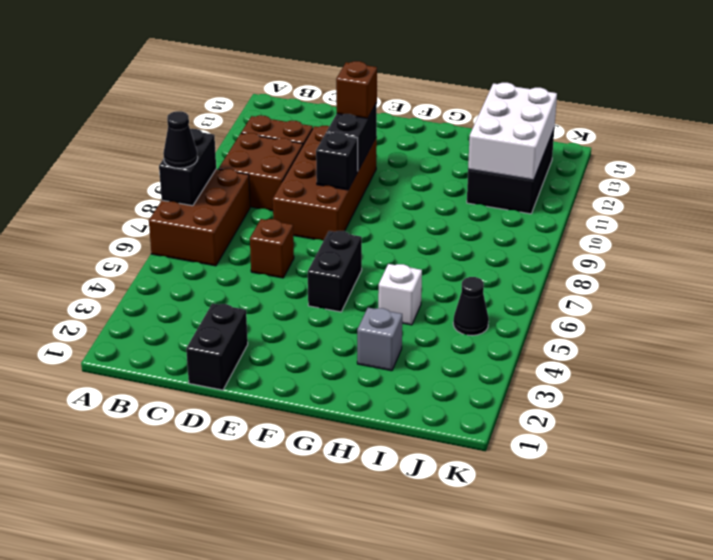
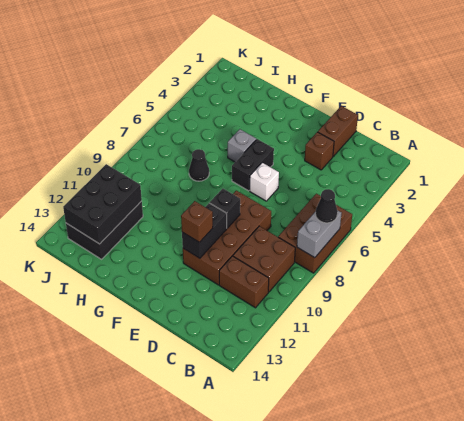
black brick A7:A8 level 2 -> grey brick A7:A8 level 2
black brick D1:D2 level 1 -> brown brick D1:D2 level 1
brown brick D6 level 1 -> brown brick D3 level 1
grey brick H3 level 1 -> grey brick G5 level 1
white brick H5 level 1 -> white brick E6 level 1
white brick I11:J13 level 2 -> black brick I11:J13 level 2
black cone J5 level 1 -> black cone H7 level 1

